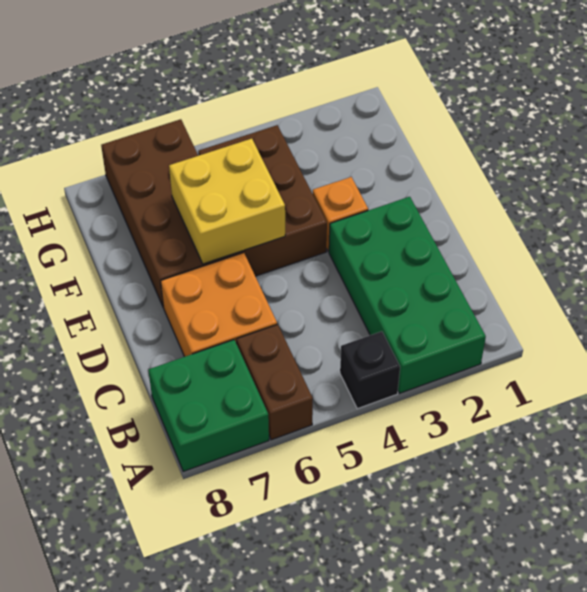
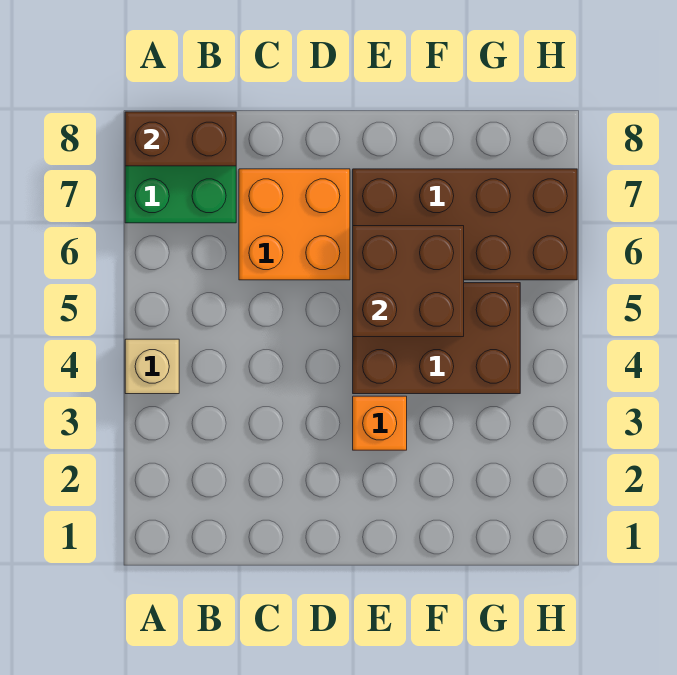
green brick A2:D3 level 1 -> none
black brick A4 level 1 -> tan brick A4 level 1
brown brick A6:B6 level 1 -> brown brick A8:B8 level 2
yellow brick E5:F6 level 2 -> brown brick E5:F6 level 2

